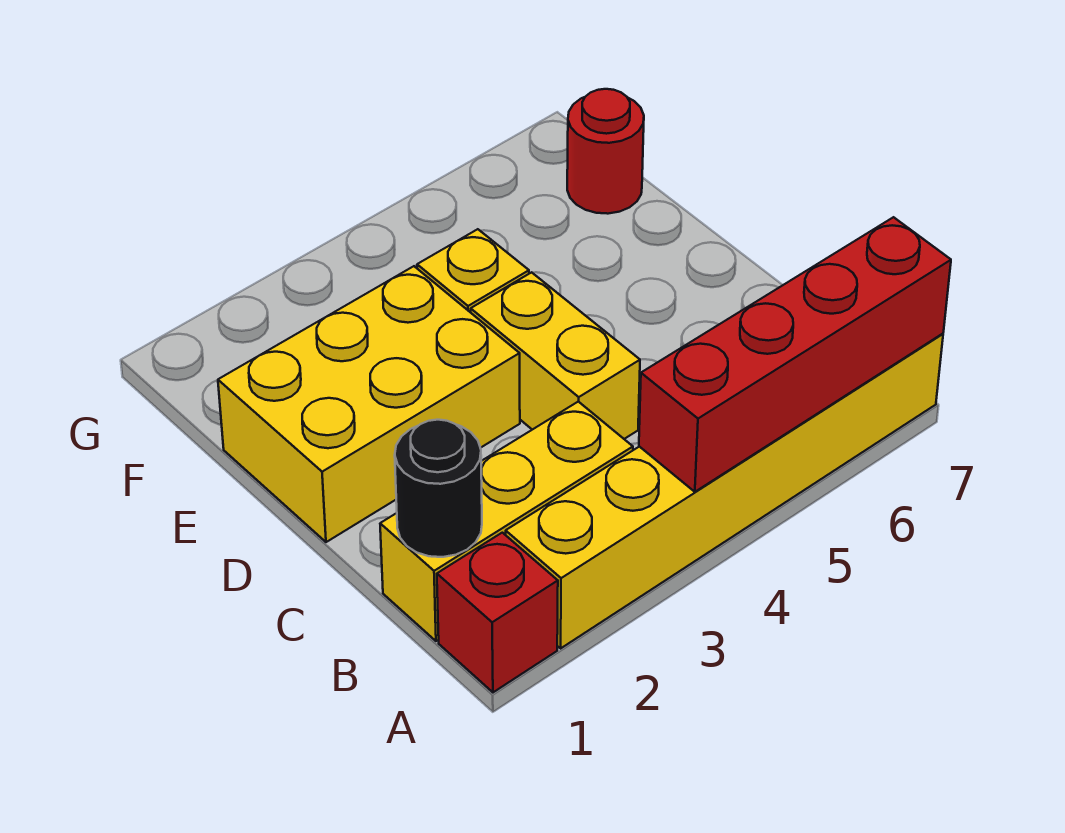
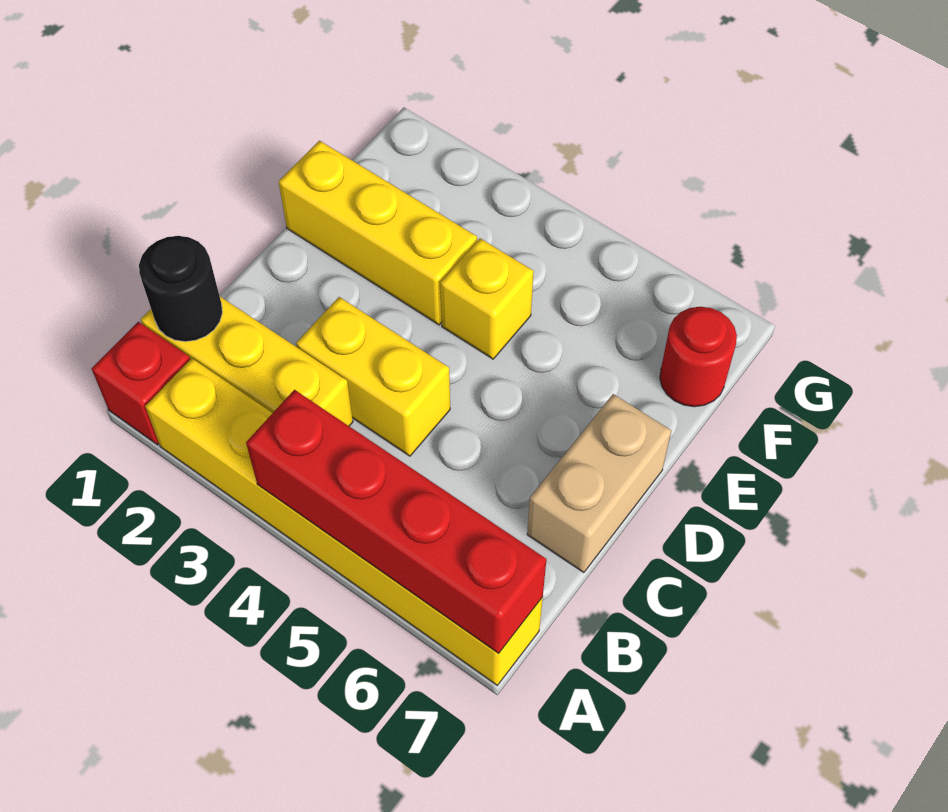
yellow brick C4:D4 level 1 -> yellow brick C3:C4 level 1
none -> tan brick C7:D7 level 1
yellow brick D1:E3 level 1 -> yellow brick E1:E3 level 1

